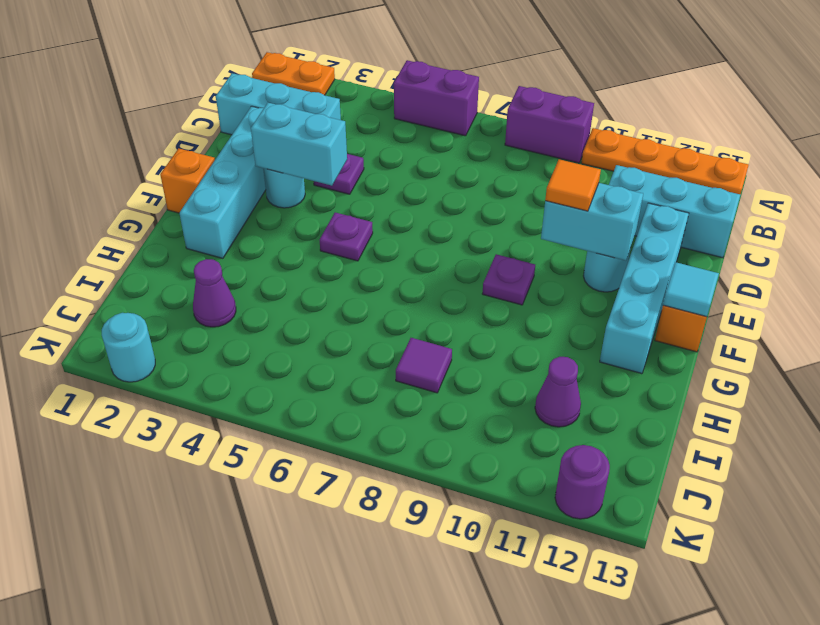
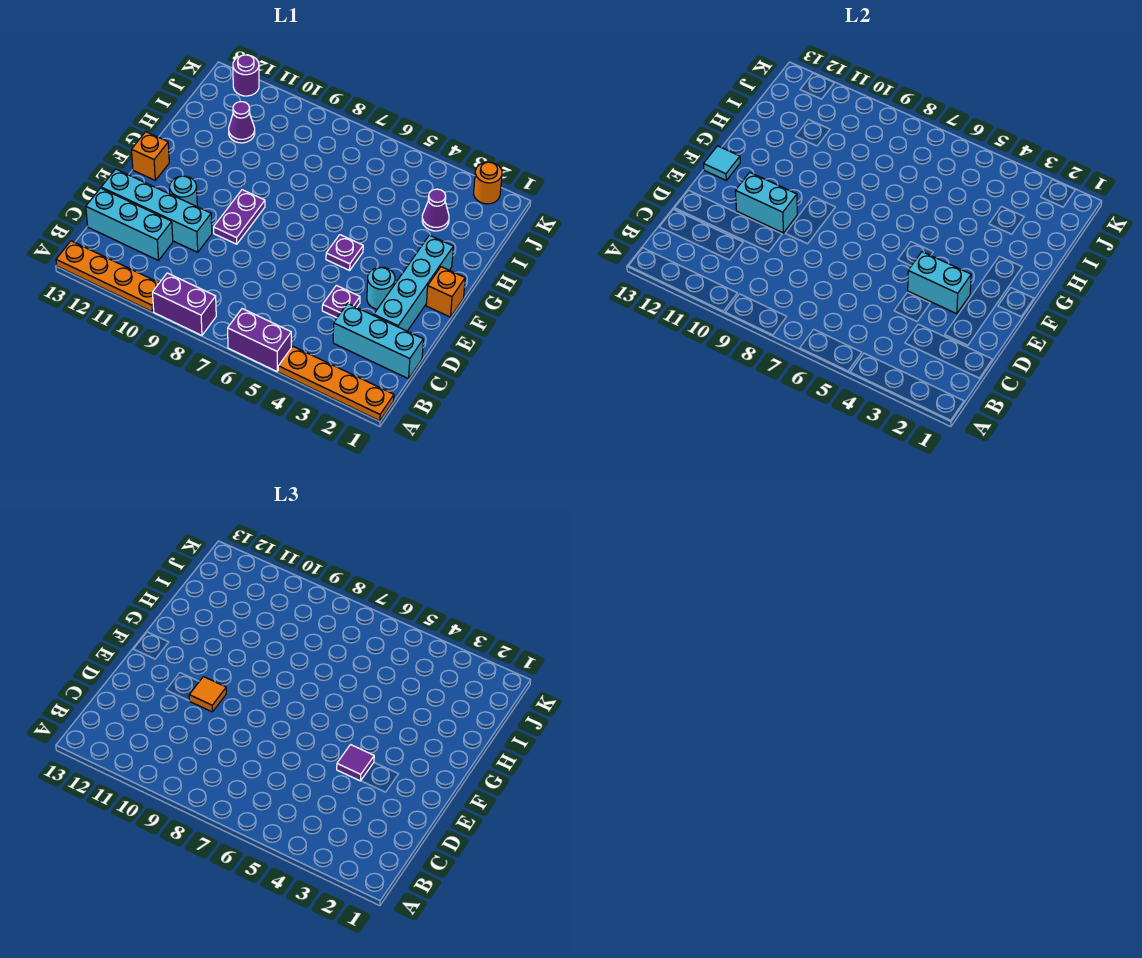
orange plate A1:A2 level 1 -> orange plate A1:A4 level 1
cyan brick D12:G12 level 1 -> cyan brick D10:D13 level 1
purple plate F9 level 1 -> purple plate E9:F9 level 1
purple tile I8 level 1 -> purple tile E4 level 3
cyan round brick K2 level 1 -> orange round brick K2 level 1

